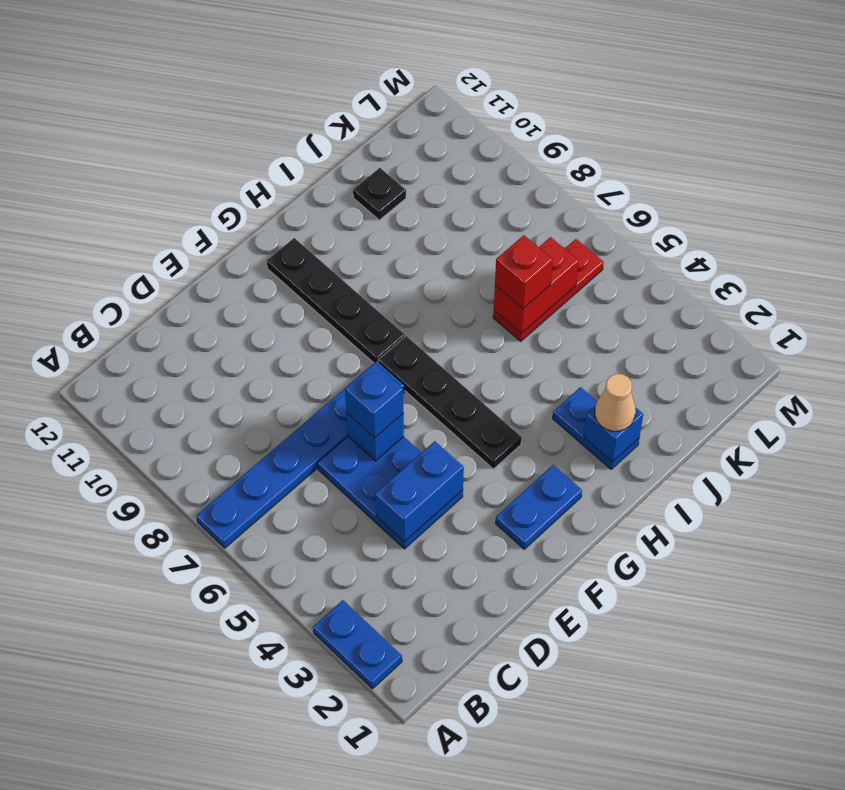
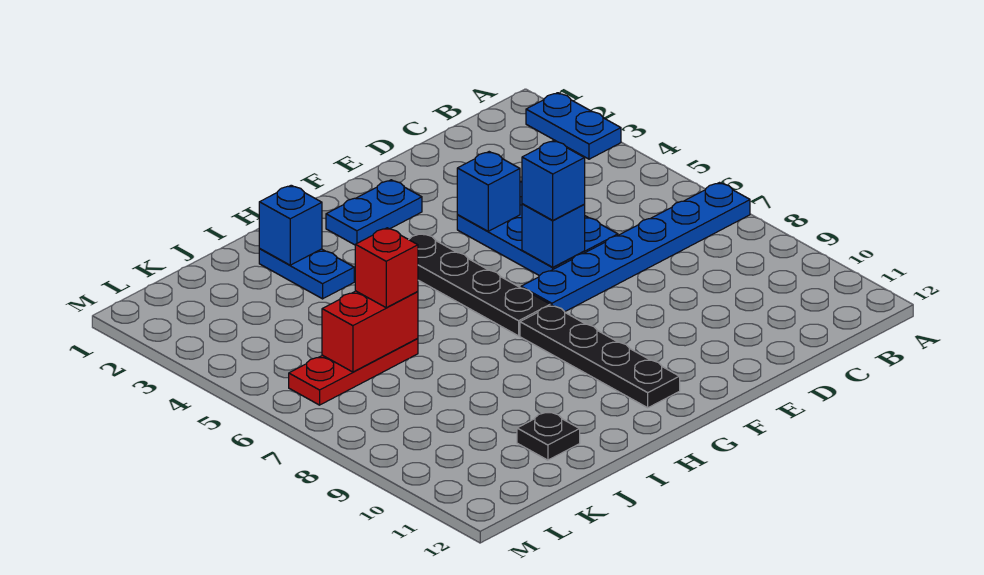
blue brick D4:E4 level 2 -> blue brick E4 level 2
tan cone I2 level 3 -> none

